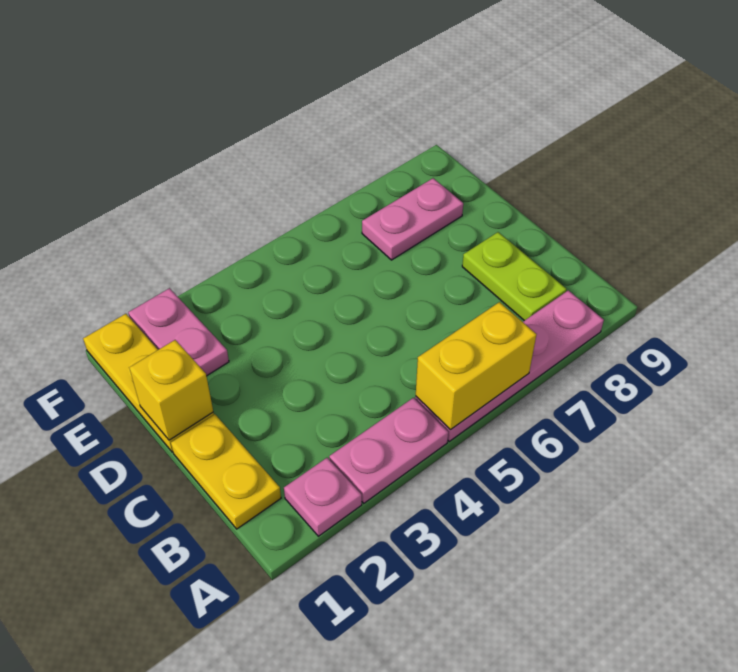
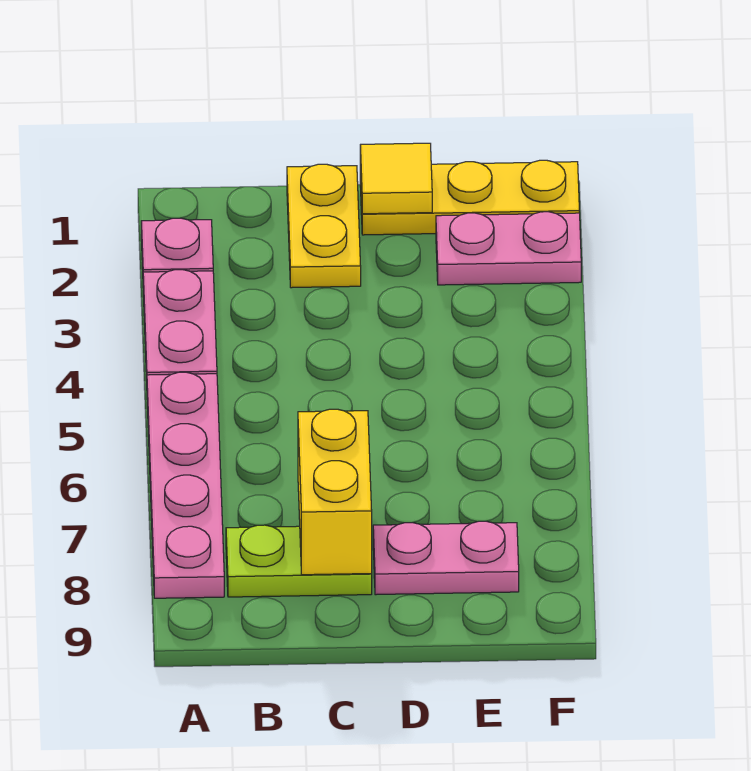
yellow brick A5:A6 level 2 -> yellow brick C7:C8 level 2
yellow plate B1:C1 level 1 -> yellow plate C1:C2 level 1
yellow brick D1 level 2 -> yellow tile D1 level 2
pink plate E7:E8 level 1 -> pink plate D8:E8 level 1

